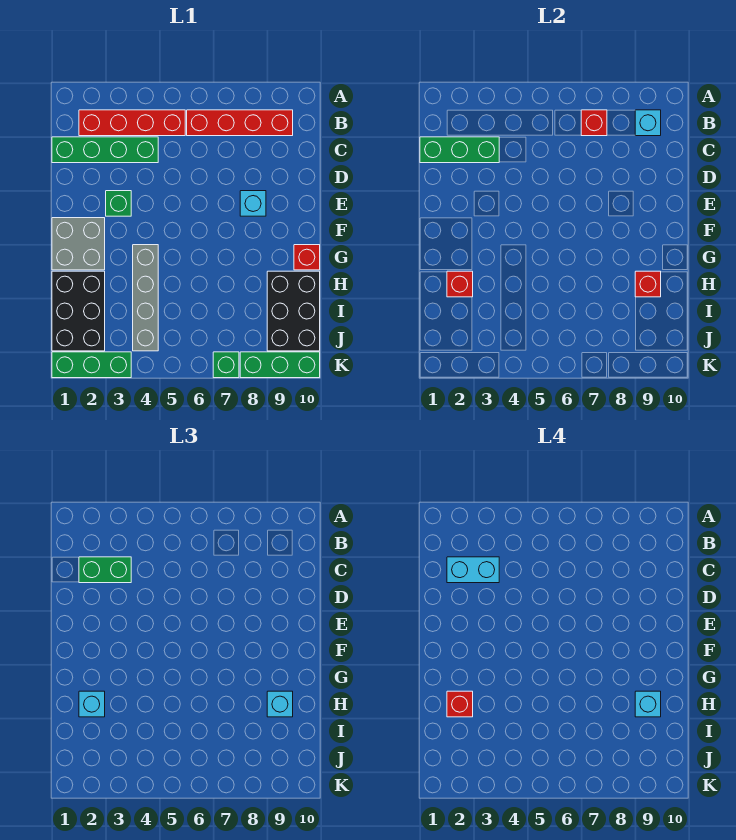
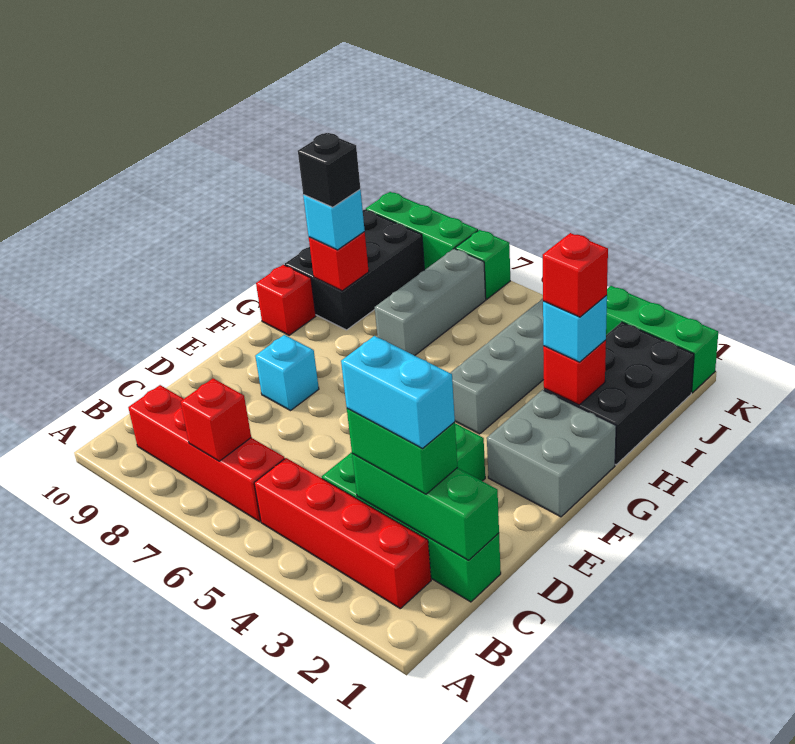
cyan brick B9 level 2 -> none
none -> grey brick H7:J7 level 1
cyan brick H9 level 4 -> black brick H9 level 4

